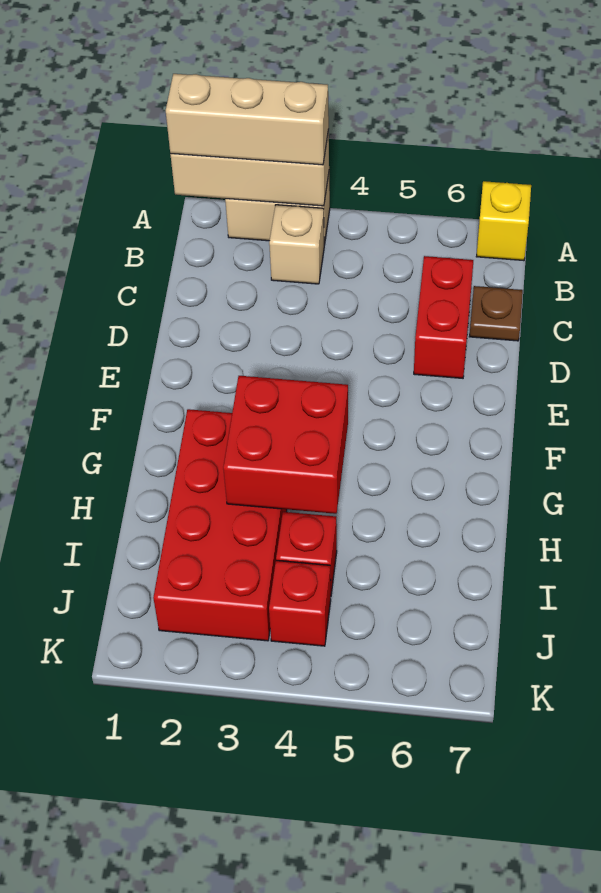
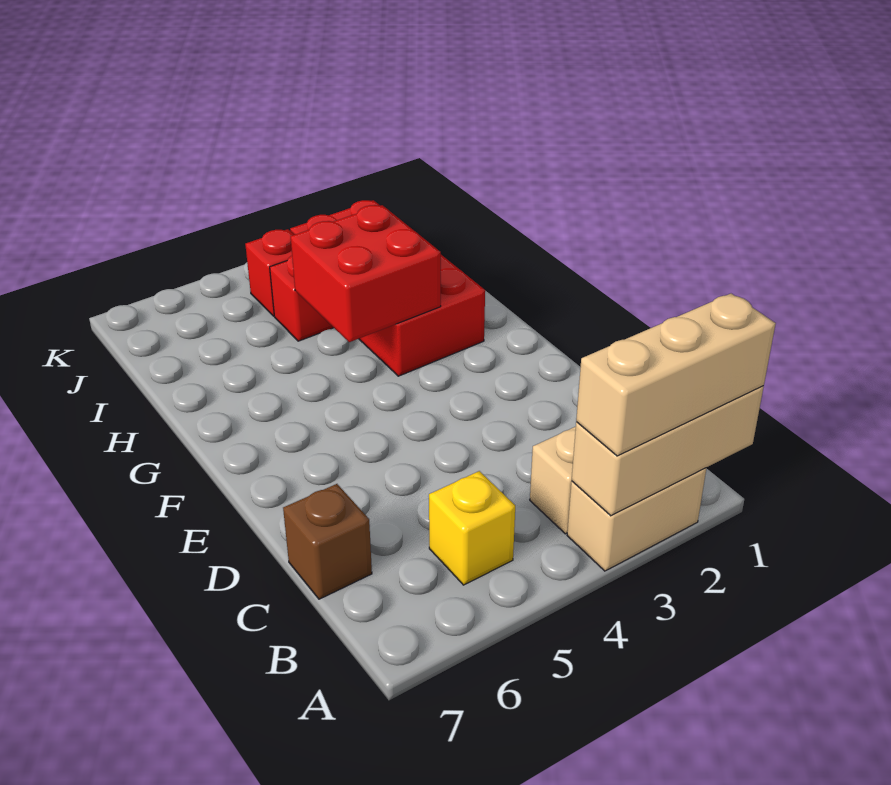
yellow brick A7 level 1 -> yellow brick B5 level 1
red brick C6:D6 level 1 -> none
brown plate C7 level 1 -> brown brick C7 level 1

